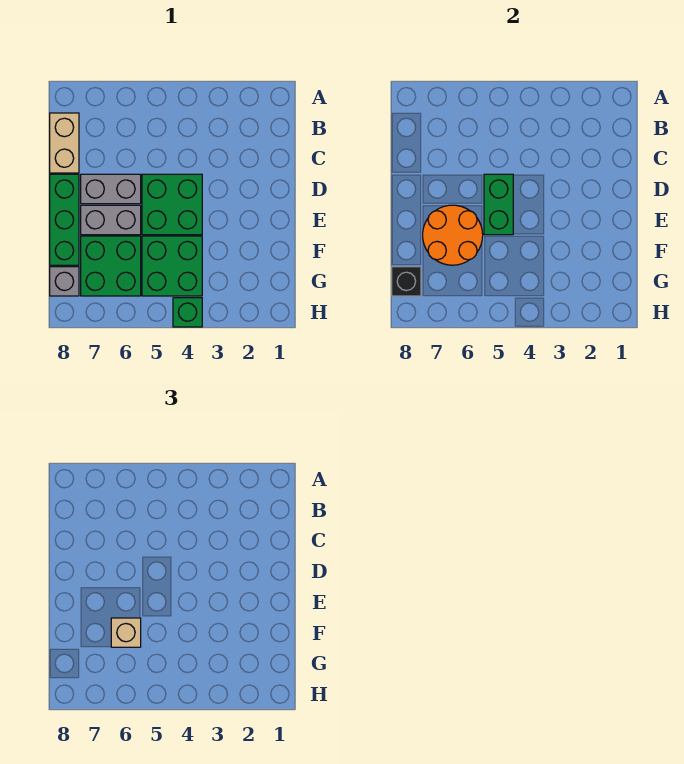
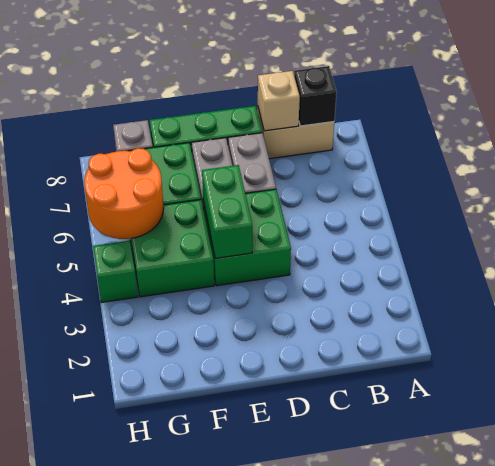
green brick D5:E5 level 2 -> green brick E4:E5 level 2
orange round brick E6:F7 level 2 -> orange round brick G5:H6 level 2
tan brick F6 level 3 -> tan brick C8 level 2
black brick G8 level 2 -> black brick B8 level 2

